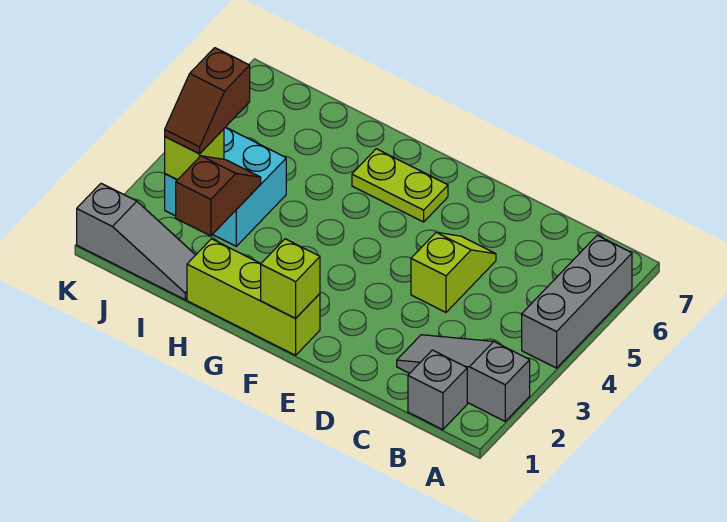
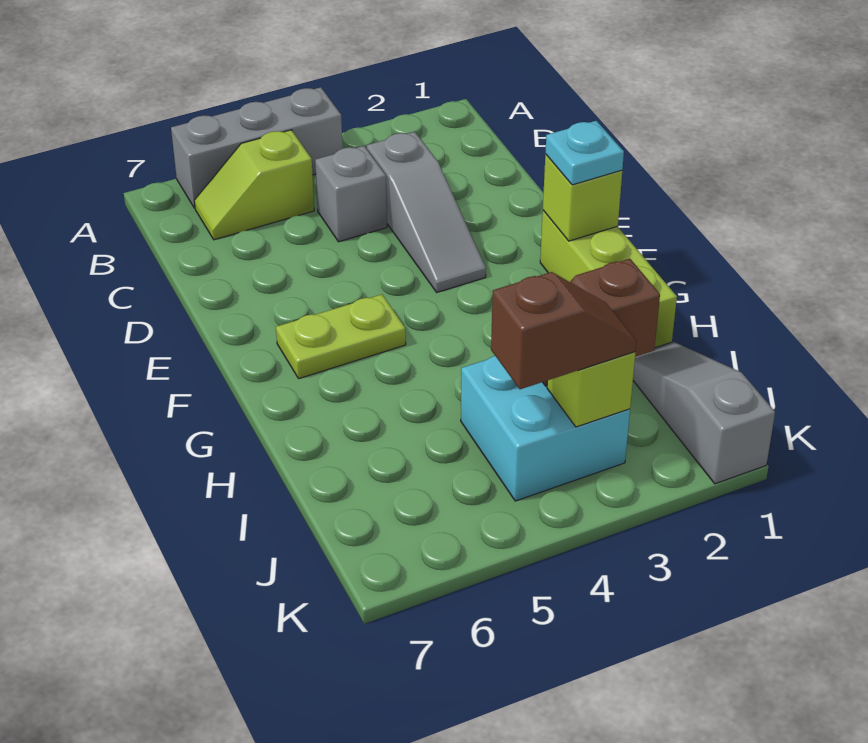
grey slope A2:C2 level 1 top A -> grey slope C3:E3 level 1 top C
grey brick B1 level 1 -> grey brick C4 level 1
lime slope D4:D5 level 1 top 4 -> lime slope B5:B6 level 1 top 5
none -> cyan plate F1 level 3
lime plate F6:G6 level 1 -> lime plate F5:F6 level 1

